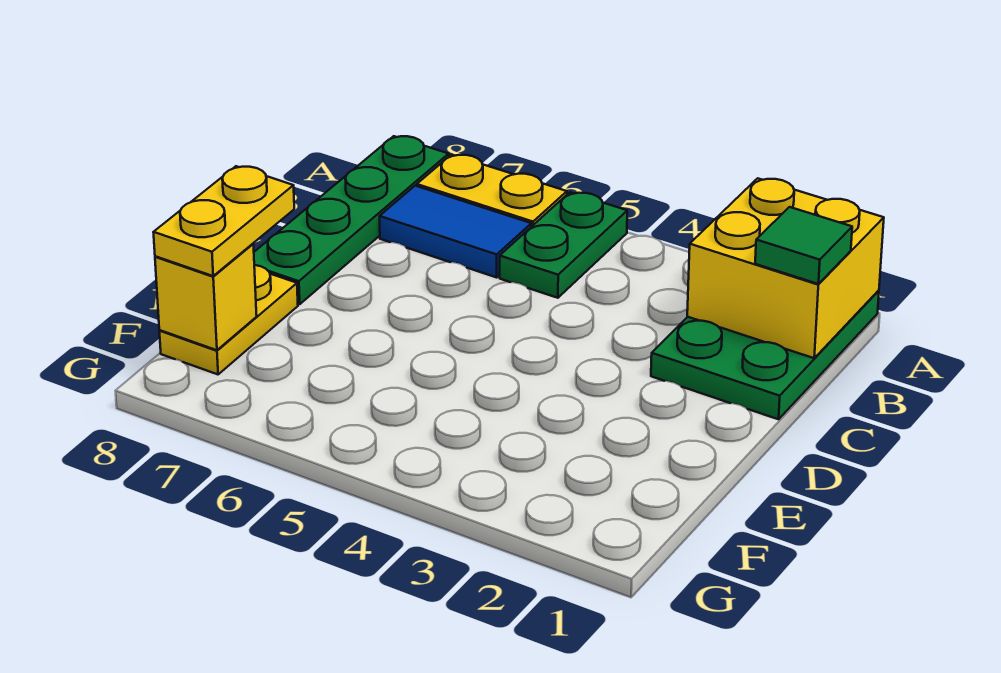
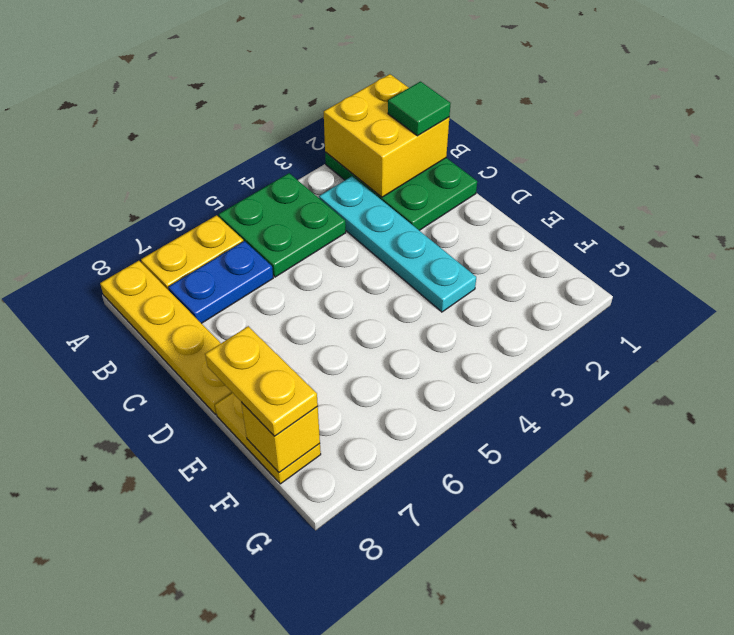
green plate A5:B5 level 1 -> green plate A4:B5 level 1
green plate A8:D8 level 1 -> yellow plate A8:D8 level 1
none -> cyan plate B3:E3 level 1
blue tile B6:B7 level 1 -> blue plate B6:B7 level 1

